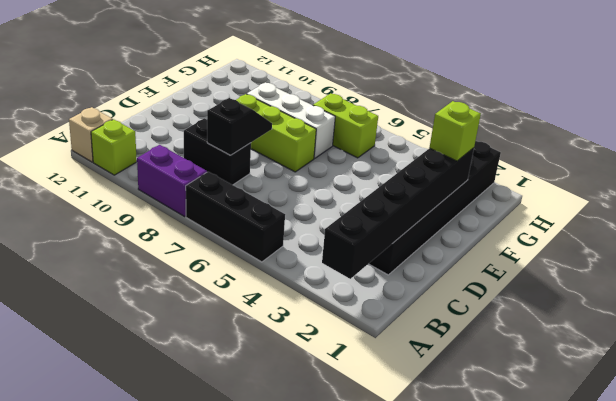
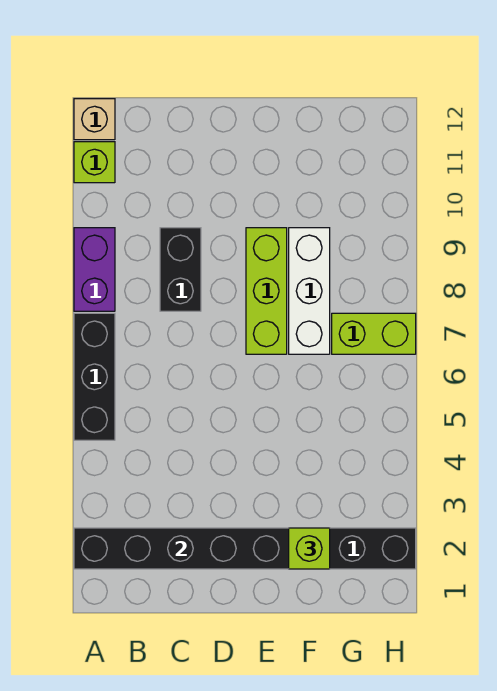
black slope C8:D8 level 2 top C -> none
lime brick G6:G7 level 1 -> lime brick G7:H7 level 1

